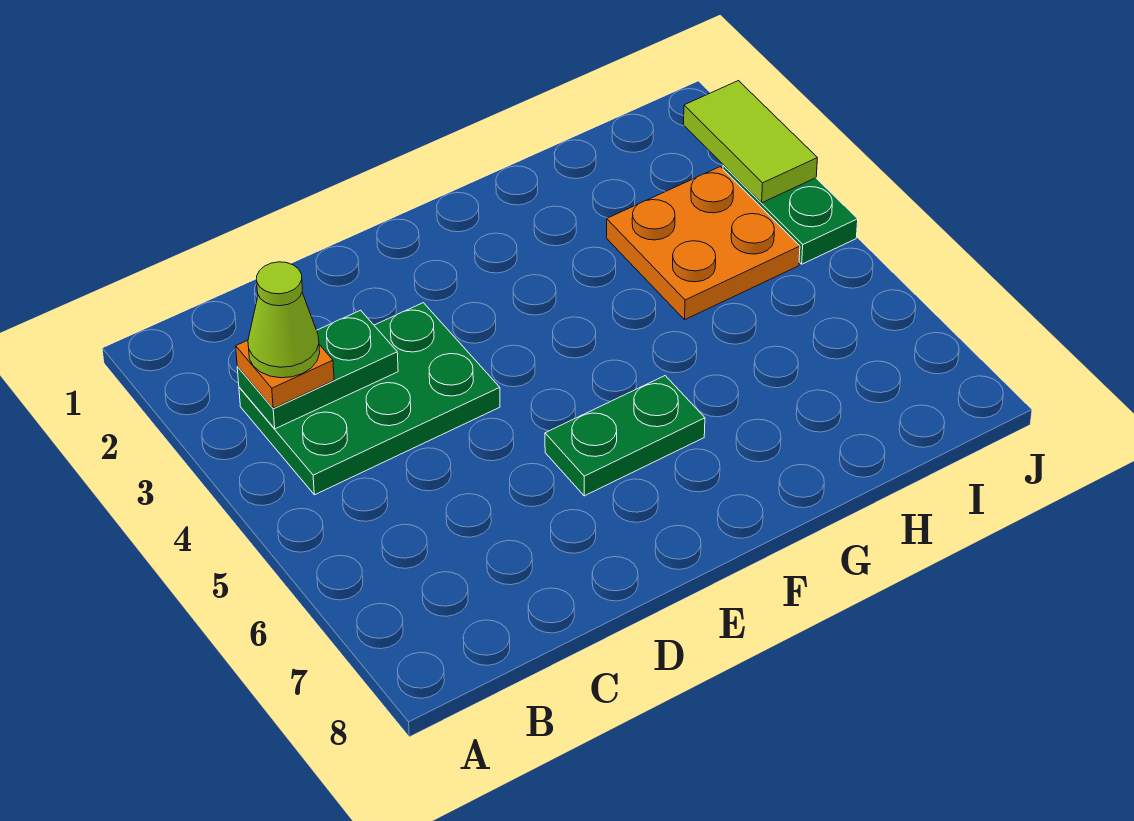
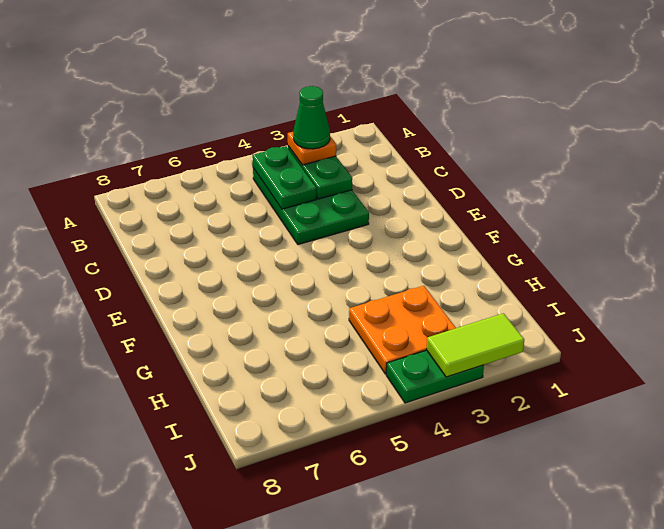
lime cone B3 level 4 -> green cone B3 level 4
green plate E6:F6 level 1 -> green plate B4:C4 level 2

